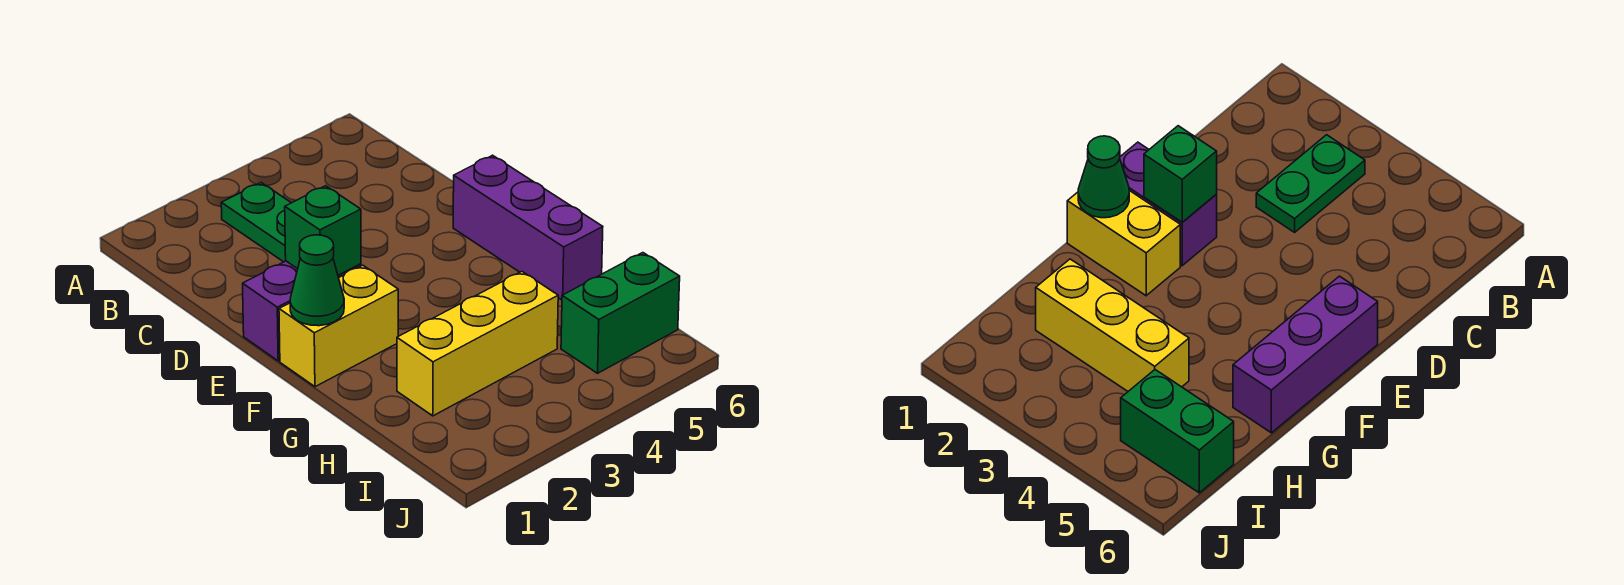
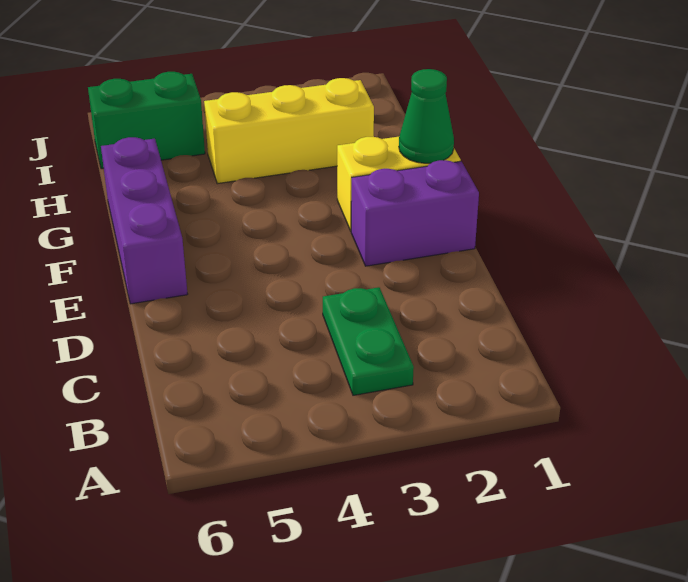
green brick E2 level 2 -> none

